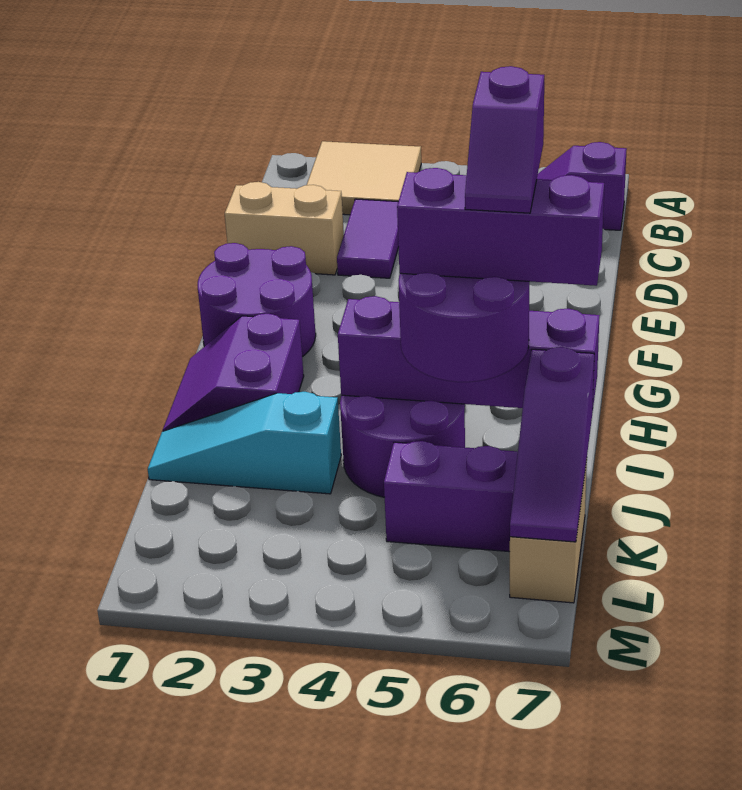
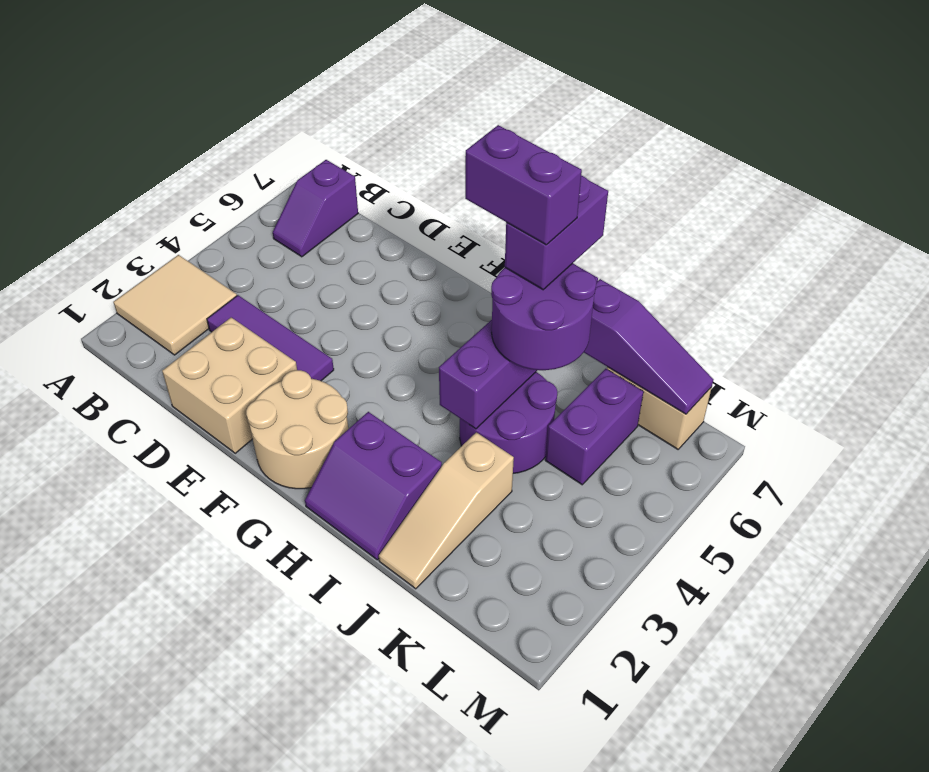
purple tile C3:D3 level 1 -> purple tile C3:E3 level 1
tan brick D1:D2 level 1 -> tan brick D1:E2 level 1
purple round brick F1:G2 level 1 -> tan round brick F1:G2 level 1
purple slope H6:I6 level 5 top H -> purple brick H6:I6 level 5
purple brick I5:I7 level 4 -> purple brick I6:I7 level 4
cyan slope J1:J3 level 1 top 3 -> tan slope J1:J3 level 1 top 3

